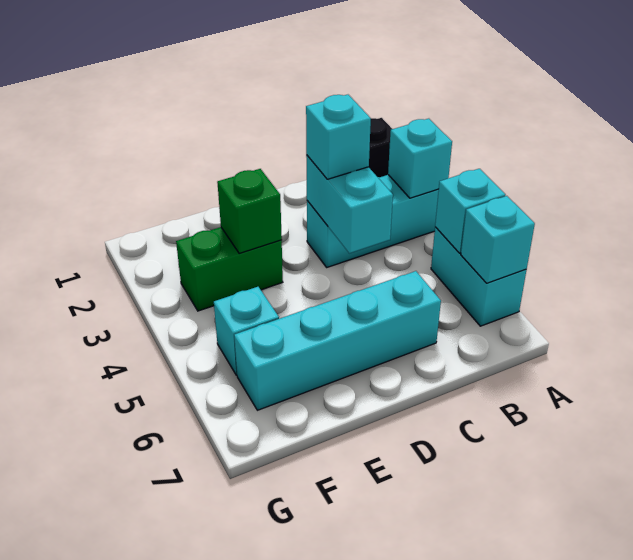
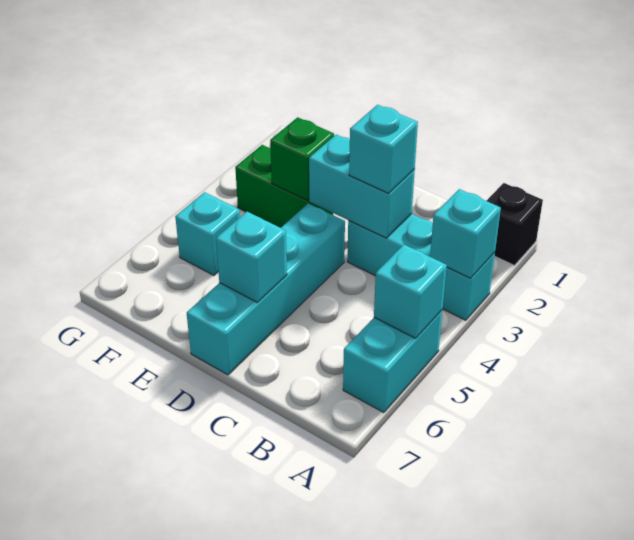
cyan brick A6 level 2 -> cyan brick D6 level 2
cyan brick C3:C4 level 2 -> cyan brick C3:D3 level 2
cyan brick C6:F6 level 1 -> cyan brick D4:D7 level 1

